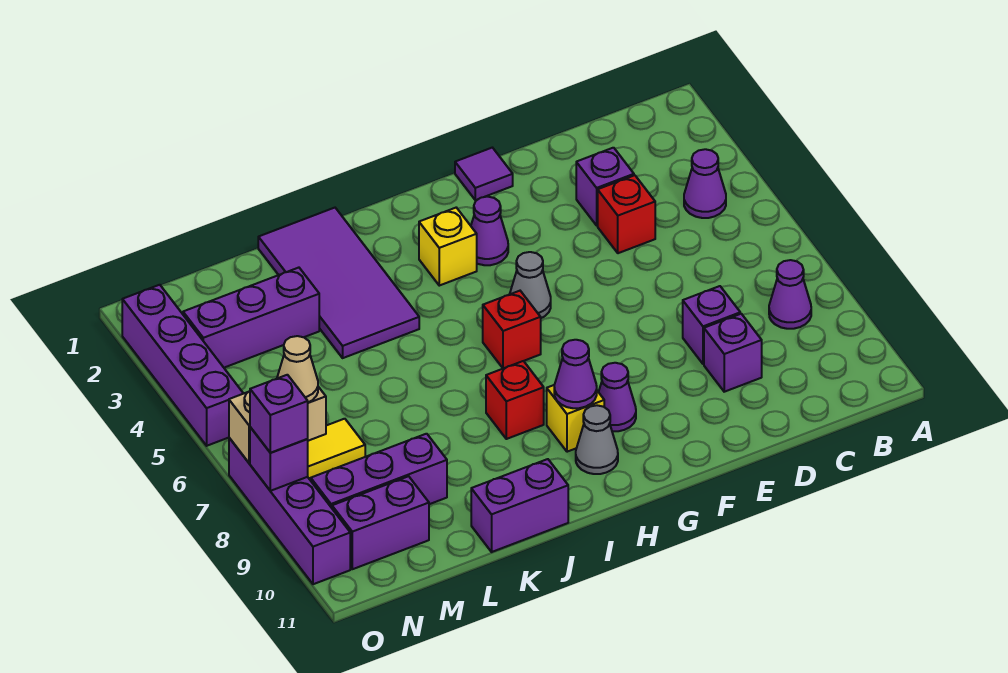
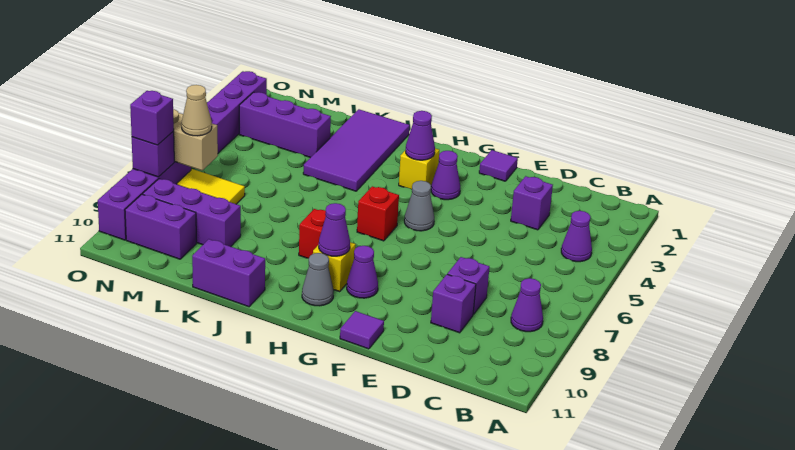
red brick D4 level 1 -> none
none -> purple tile F11 level 1
none -> purple cone H3 level 2

